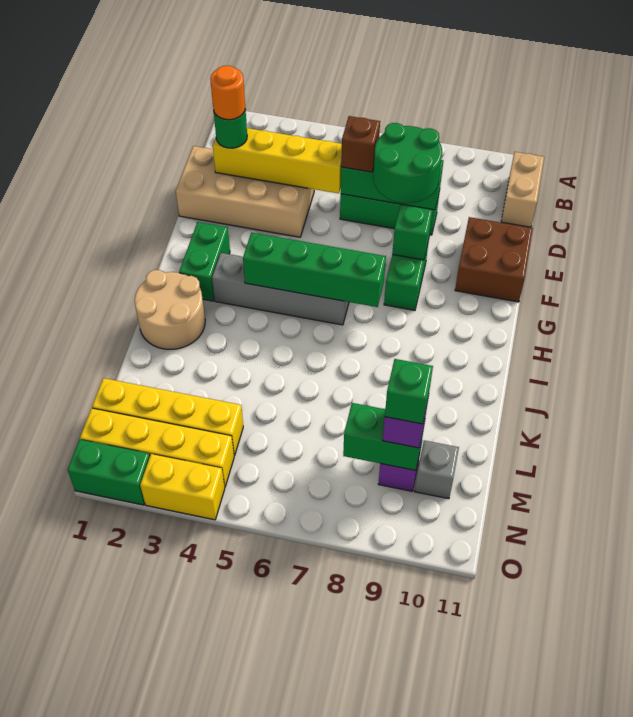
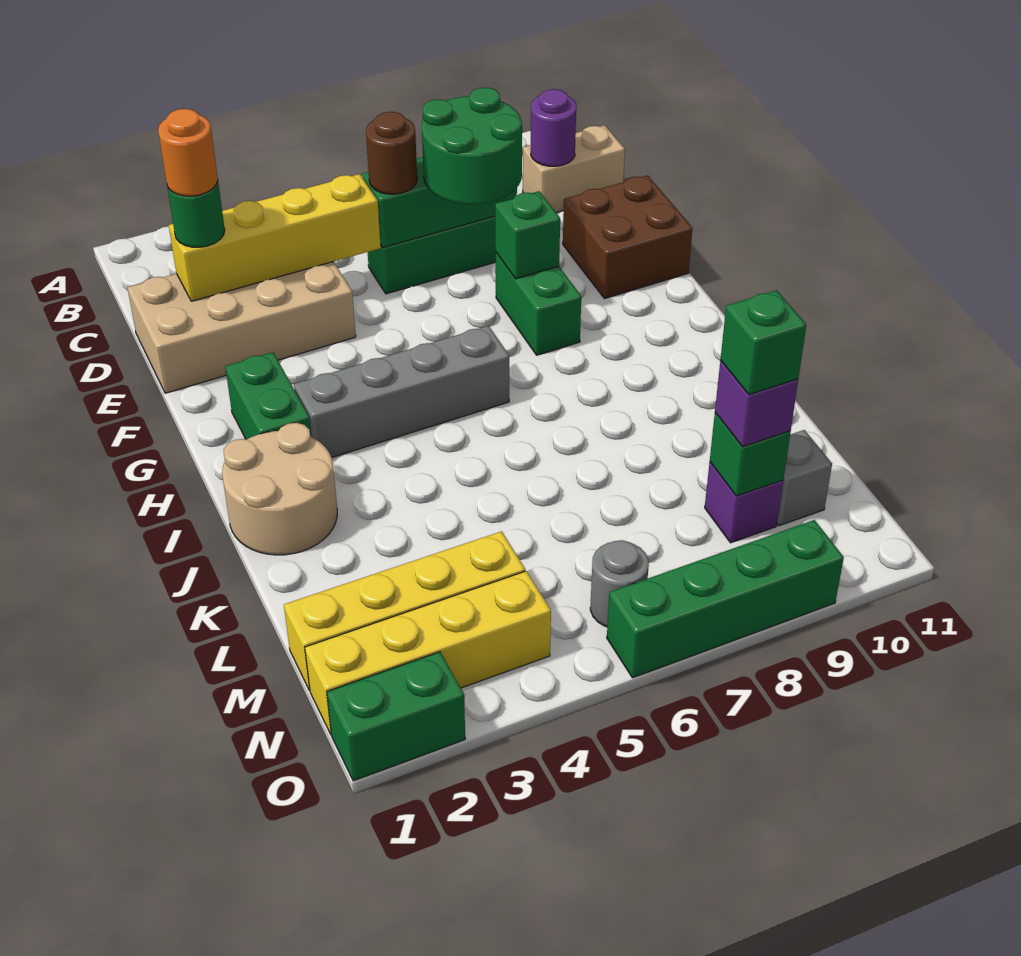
tan brick B11:C11 level 1 -> tan brick C10:C11 level 1
none -> purple round brick C10 level 2
brown brick D6 level 3 -> brown round brick D6 level 3
green brick H4:H7 level 2 -> green brick O6:O9 level 1
green brick M8:M9 level 2 -> green brick M9 level 2
none -> grey round brick N6 level 1
yellow brick O3:O4 level 1 -> none

